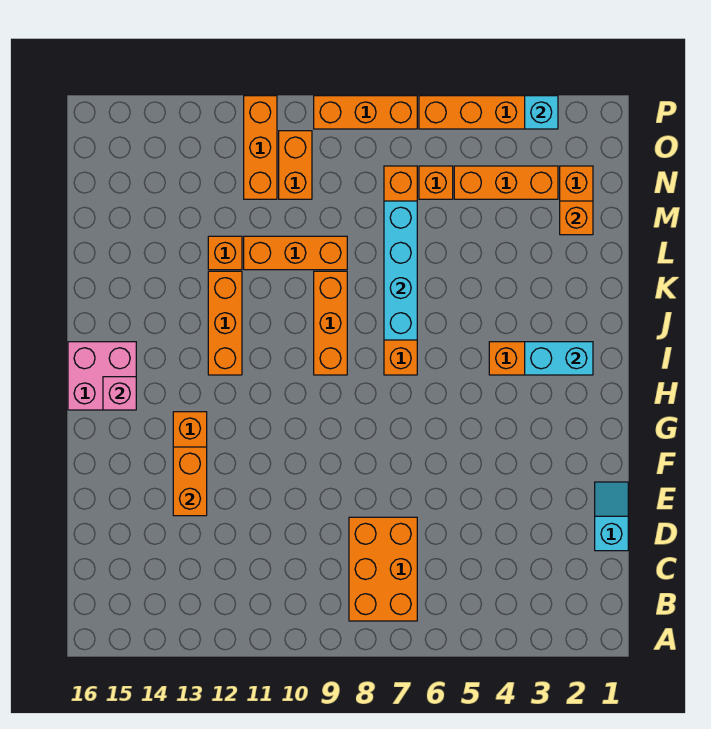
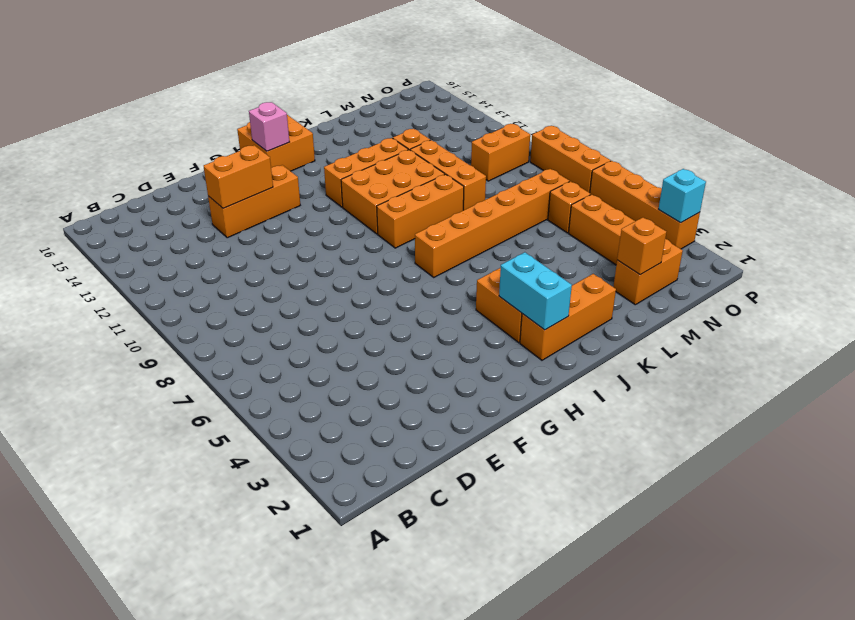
orange brick B7:D8 level 1 -> orange brick I10:K11 level 1
cyan slope D1:E1 level 1 top D -> none
pink brick H15:I16 level 1 -> orange brick H15:I16 level 1
cyan brick J7:M7 level 2 -> none
orange brick N11:P11 level 1 -> orange brick I2:K2 level 1

